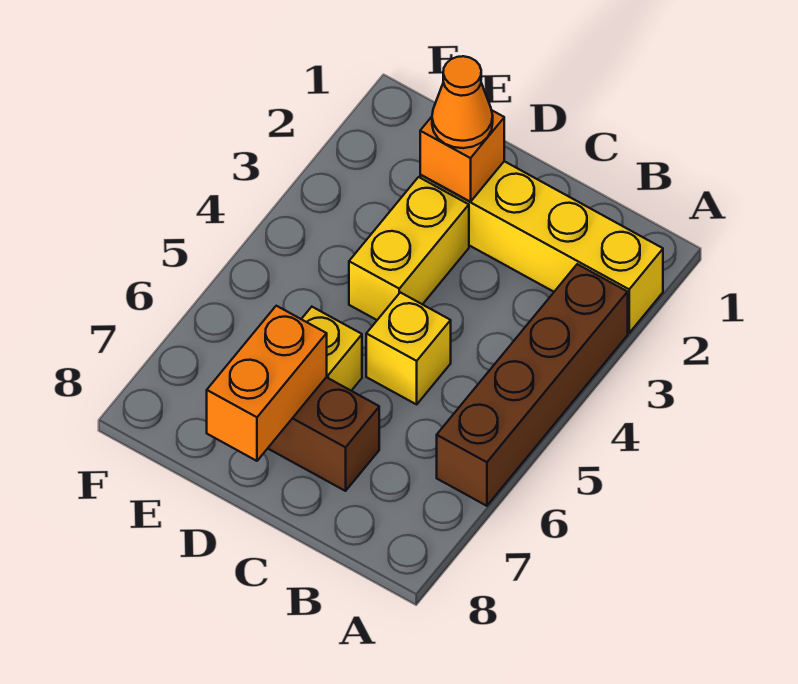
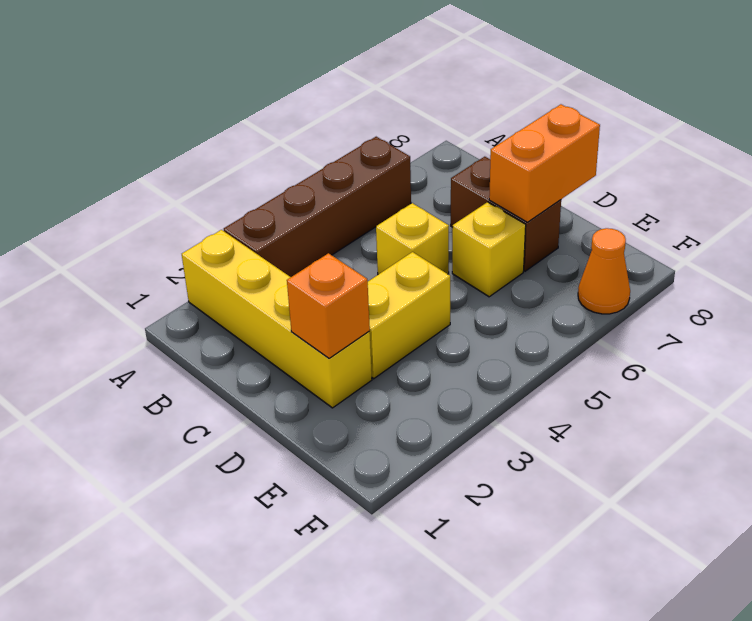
orange cone D2 level 3 -> orange cone F7 level 1

